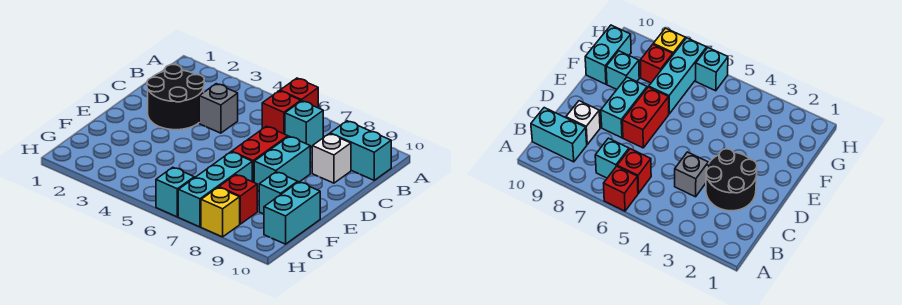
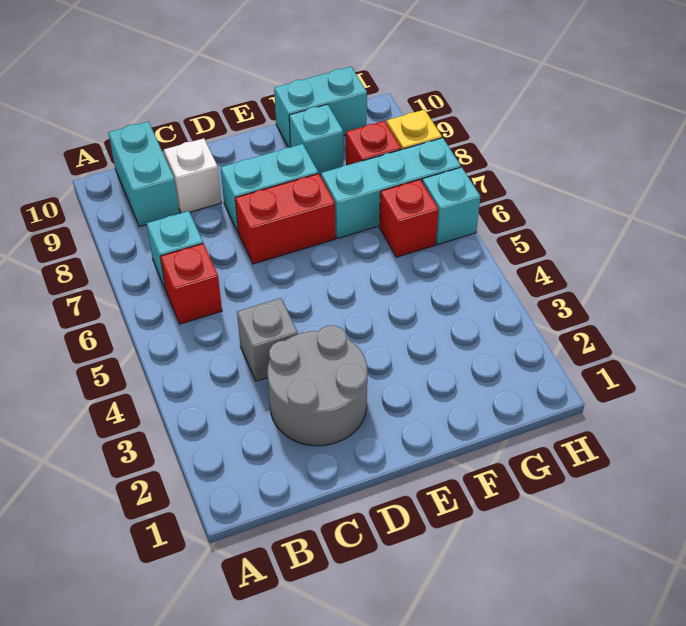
red brick A6 level 1 -> red brick G6 level 1
black round brick C2:D3 level 1 -> grey round brick C2:D3 level 1

